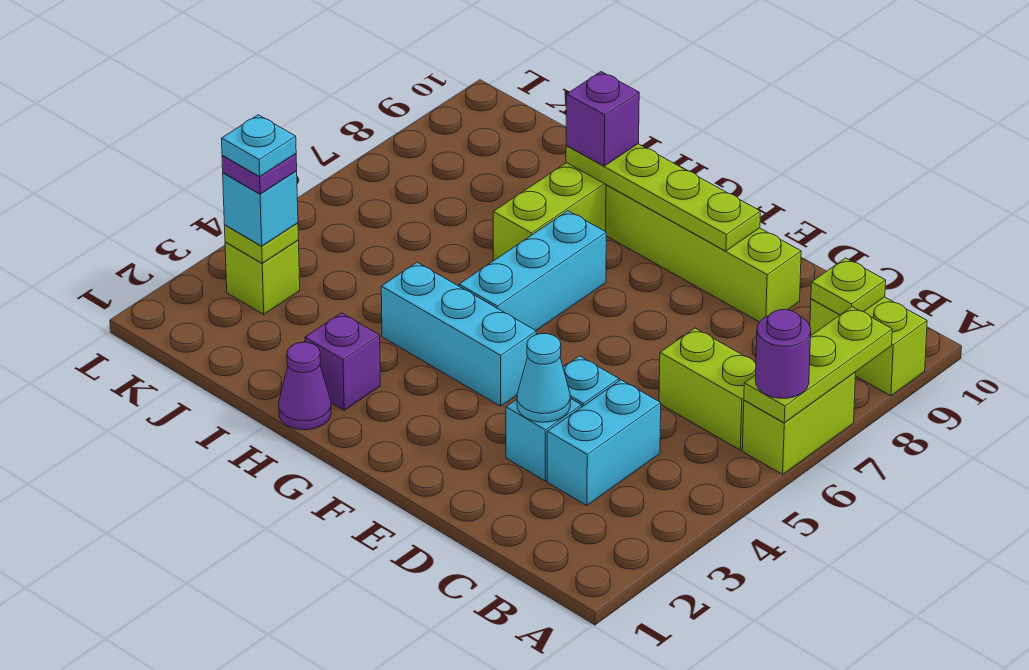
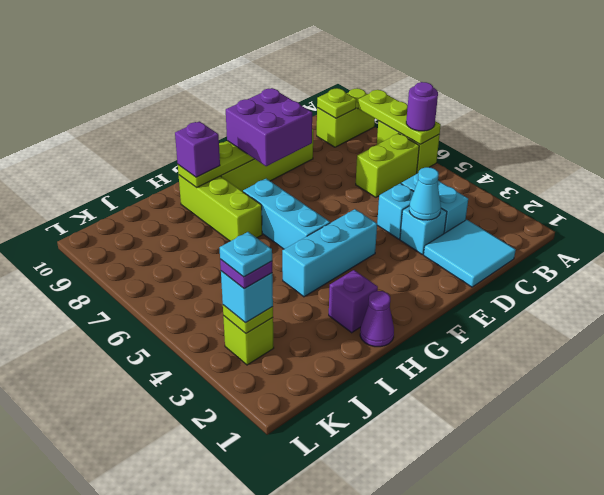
none -> cyan tile C1:D2 level 1
none -> purple brick E8:F9 level 3

